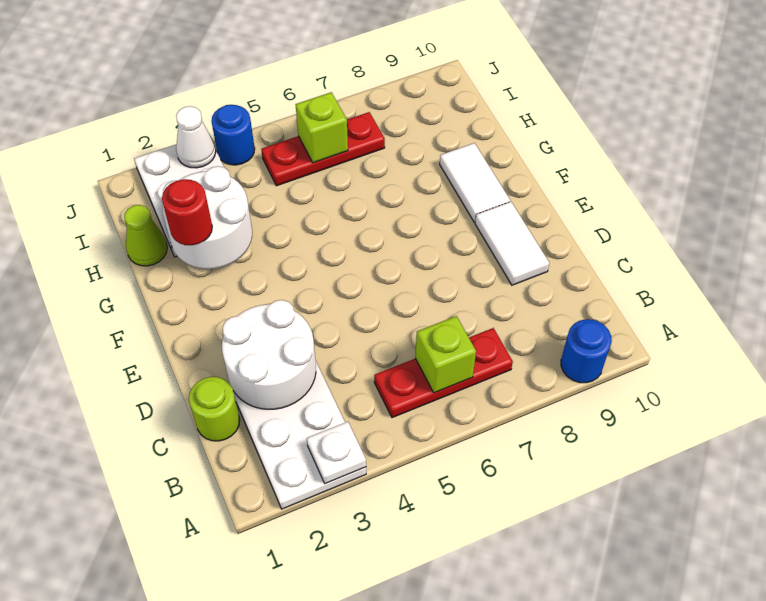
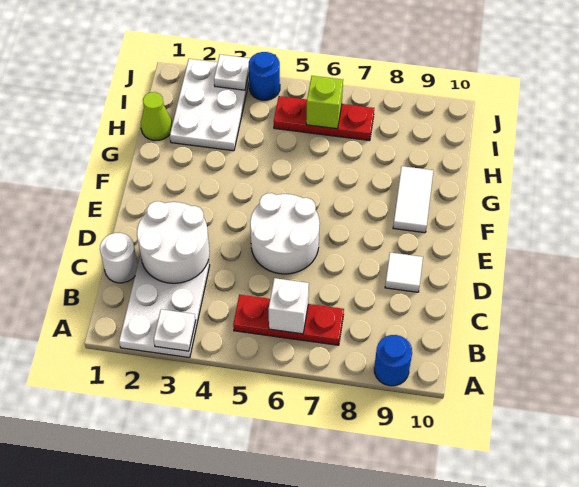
lime brick B6 level 2 -> white brick B6 level 2
lime round brick C1 level 1 -> white round brick C1 level 1
white tile D9:E9 level 1 -> white tile D9 level 1
white round brick G2:H3 level 2 -> white round brick D5:E6 level 1
red round brick G2 level 3 -> none
white cone J3 level 2 -> white plate J3 level 2

